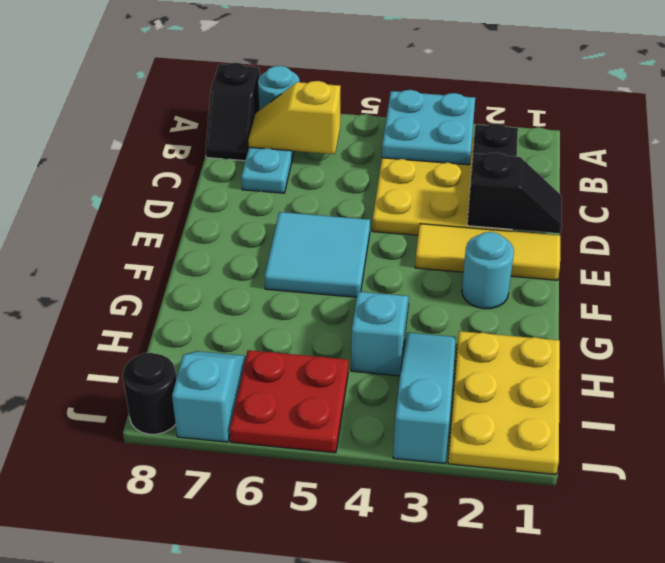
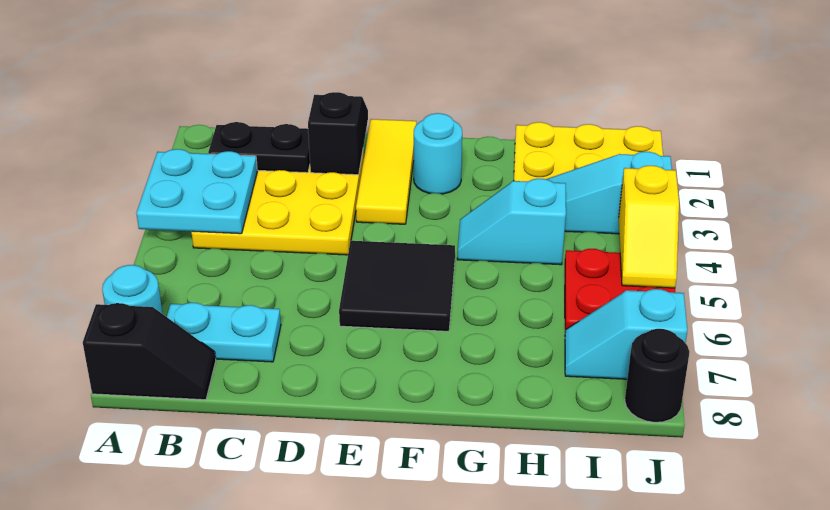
yellow slope B6:B7 level 2 top 6 -> yellow slope J4:J5 level 2 top 4
cyan tile E5:F6 level 1 -> black tile E5:F6 level 1

